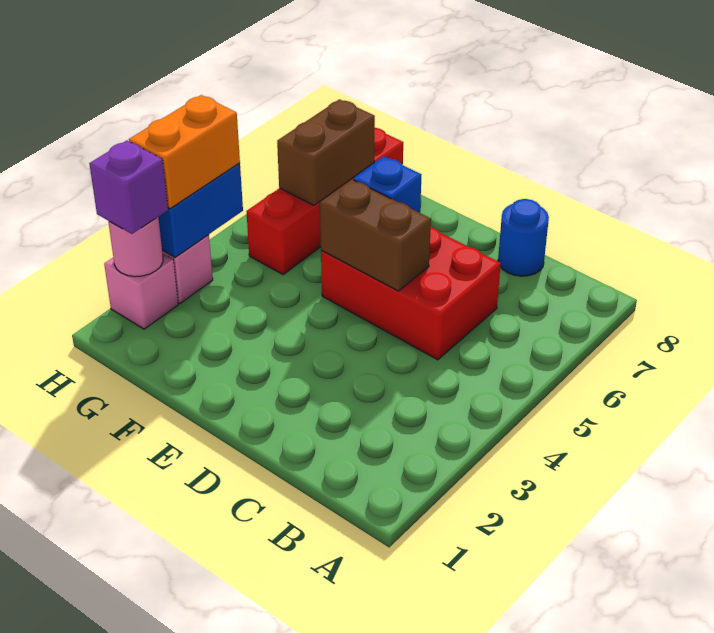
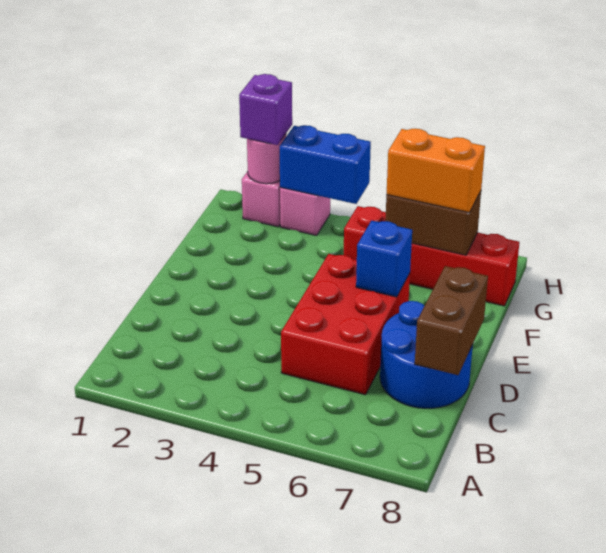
blue round brick C8 level 1 -> blue round brick C7:D8 level 1
brown brick D5:E5 level 2 -> brown brick C8:D8 level 2
orange brick H3:H4 level 3 -> orange brick G6:G7 level 3

